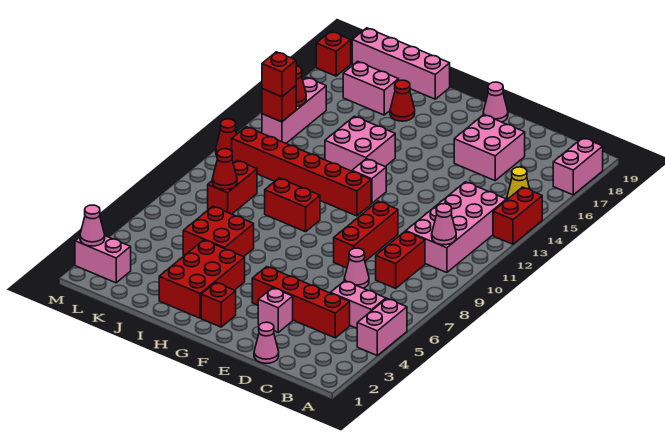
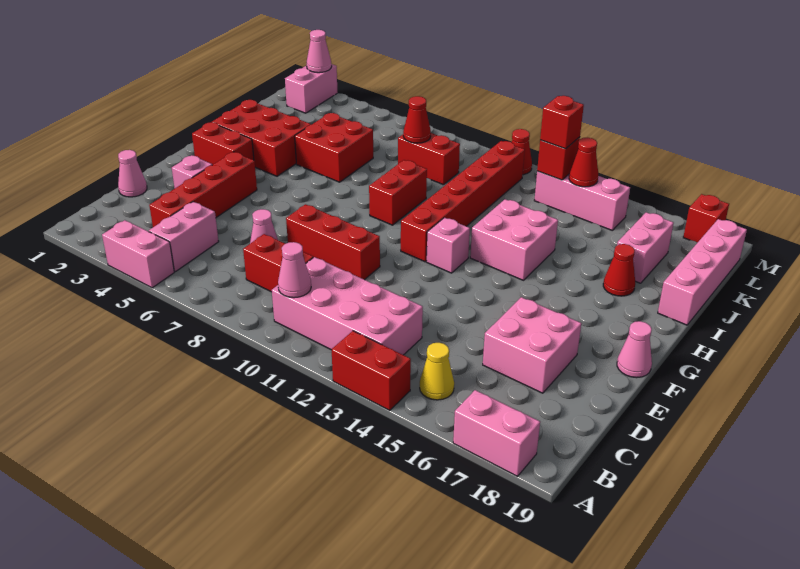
red brick G2 level 1 -> red brick G2:G3 level 1

